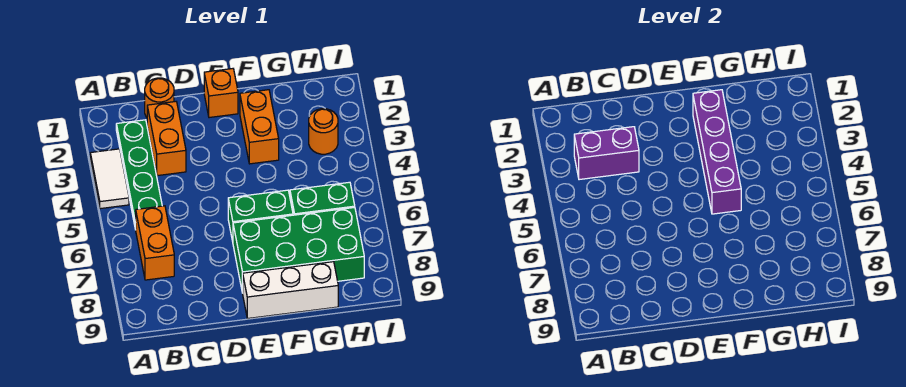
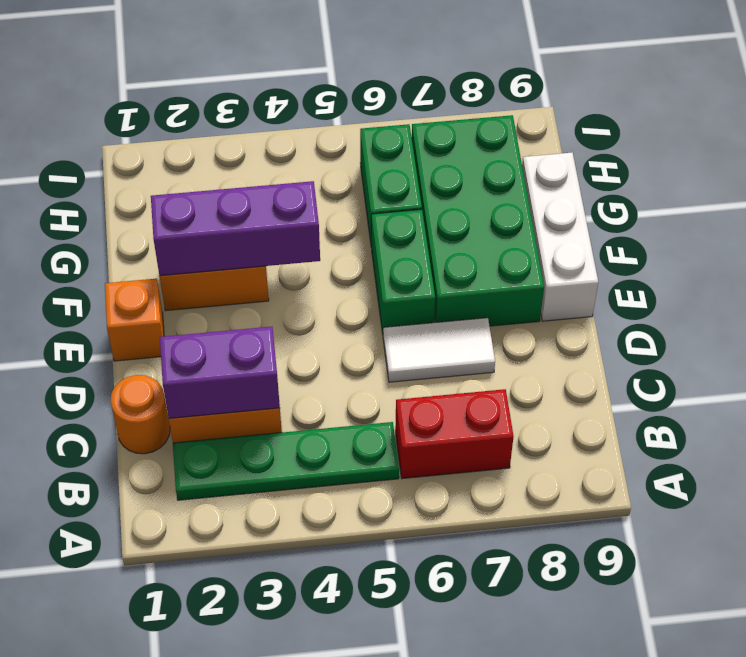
white tile A3:A4 level 1 -> white tile D6:D7 level 1
purple brick B3:C3 level 2 -> purple brick C2:C3 level 2
orange brick B6:B7 level 1 -> red brick B6:B7 level 1
purple brick F2:F5 level 2 -> purple brick F2:F4 level 2
orange round brick H3 level 1 -> none

